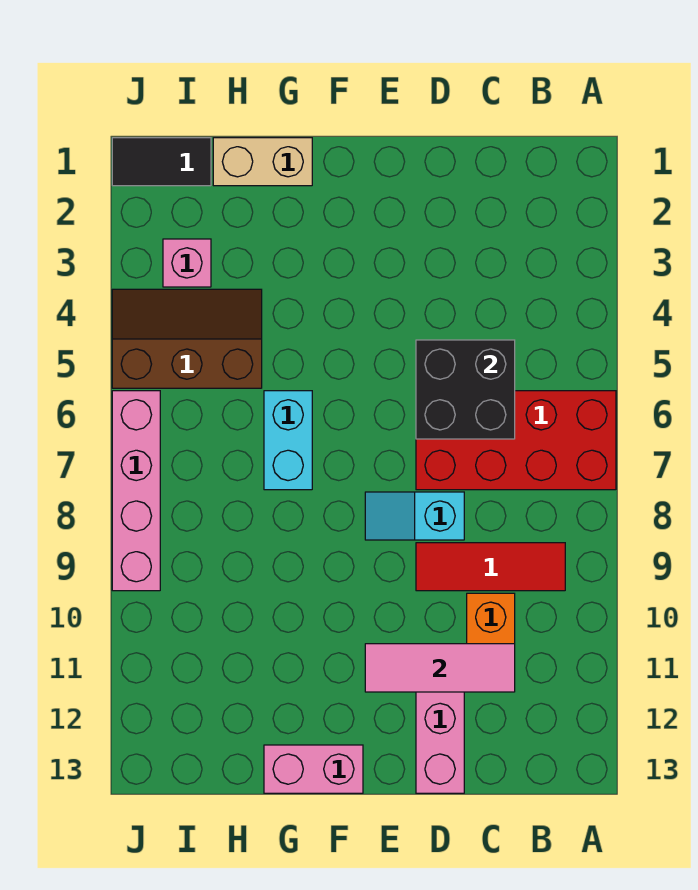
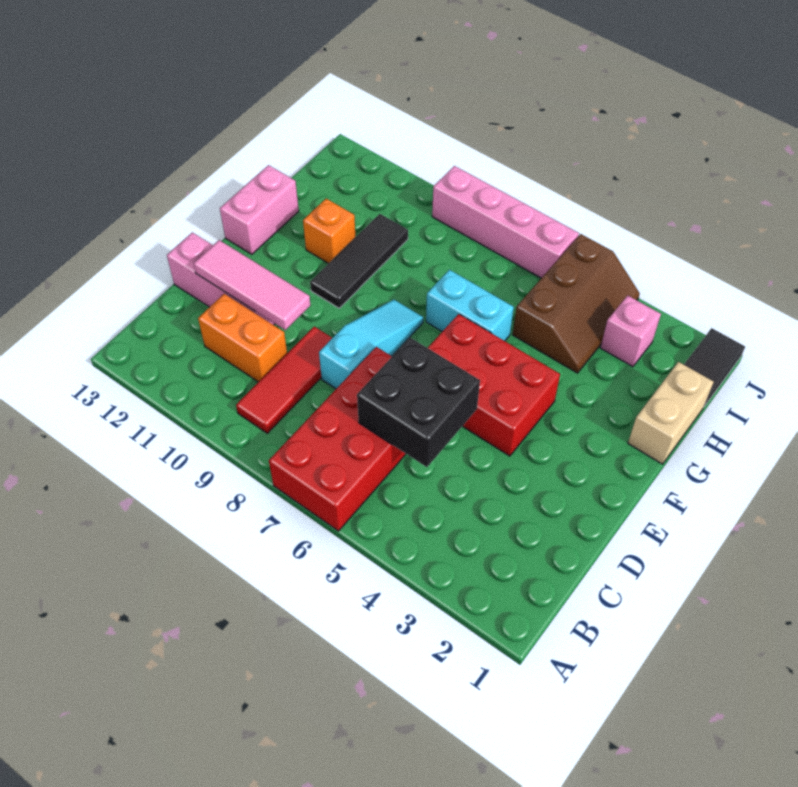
pink tile C11:E11 level 2 -> pink tile D10:D12 level 2
cyan slope D8:E8 level 1 top D -> cyan slope D8:F8 level 1 top D
none -> red brick E4:F6 level 1
none -> black tile F10:H10 level 1
none -> orange brick G11 level 1

